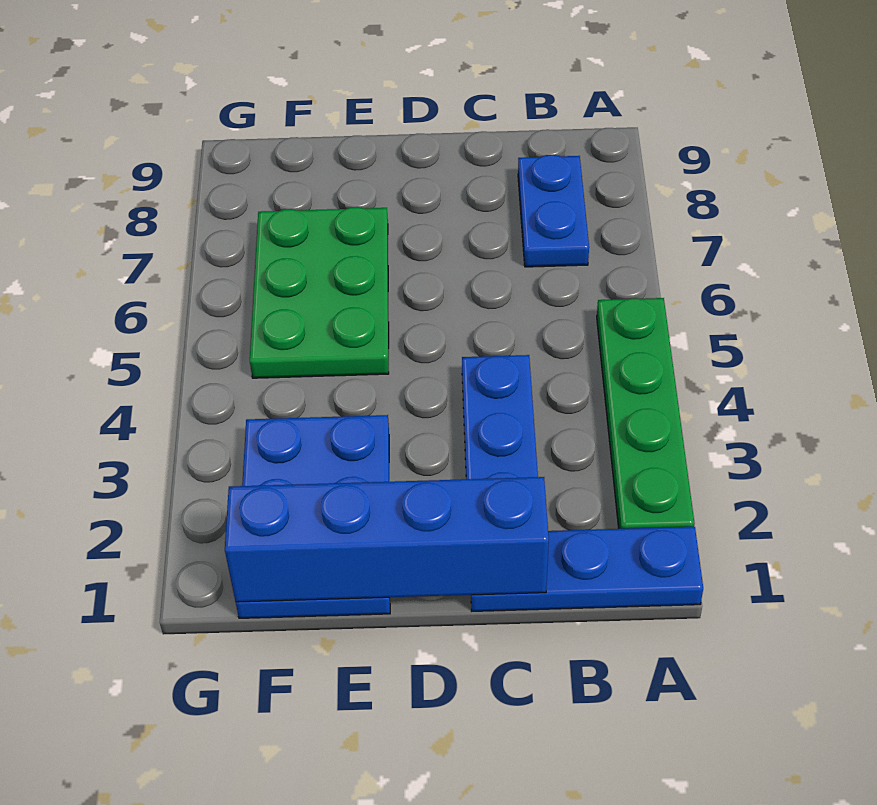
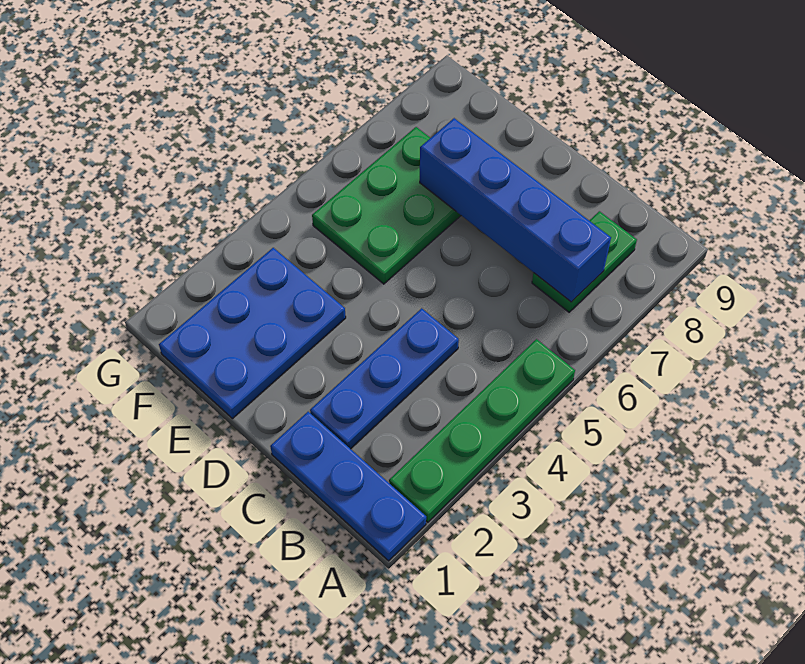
blue plate B7:B8 level 1 -> green plate B7:B8 level 1
blue brick C1:F1 level 2 -> blue brick B7:E7 level 2

